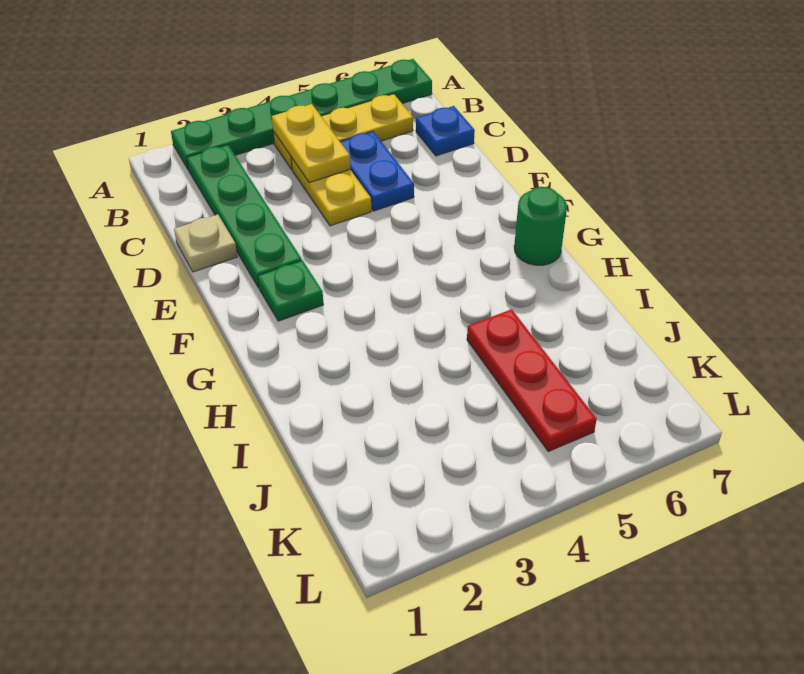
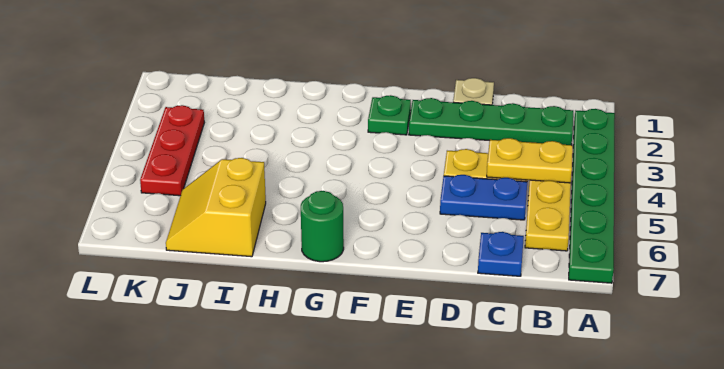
red plate I5:K5 level 1 -> red plate K3:K5 level 1
none -> yellow slope I6:J7 level 1 top I

